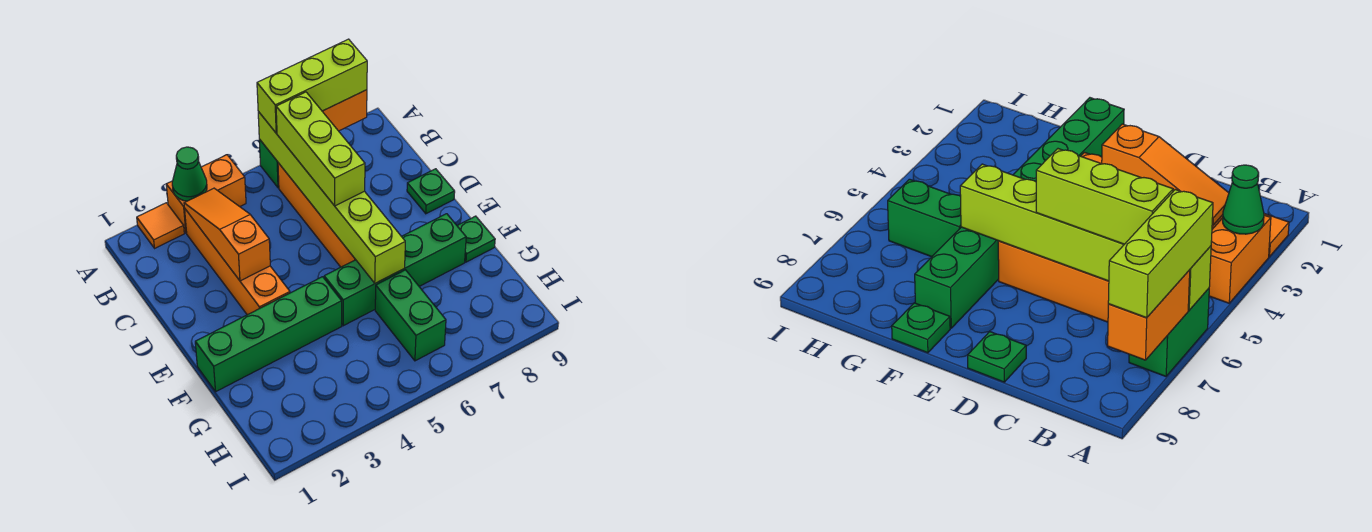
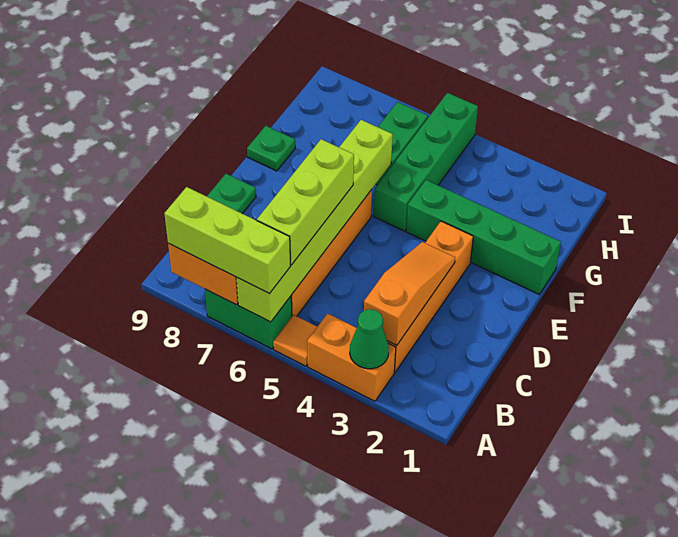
orange tile A2 level 1 -> orange tile A5 level 1
orange slope B3:D3 level 2 top D -> orange slope B3:D3 level 2 top B
green brick F5:F8 level 1 -> green brick F5:I5 level 1

